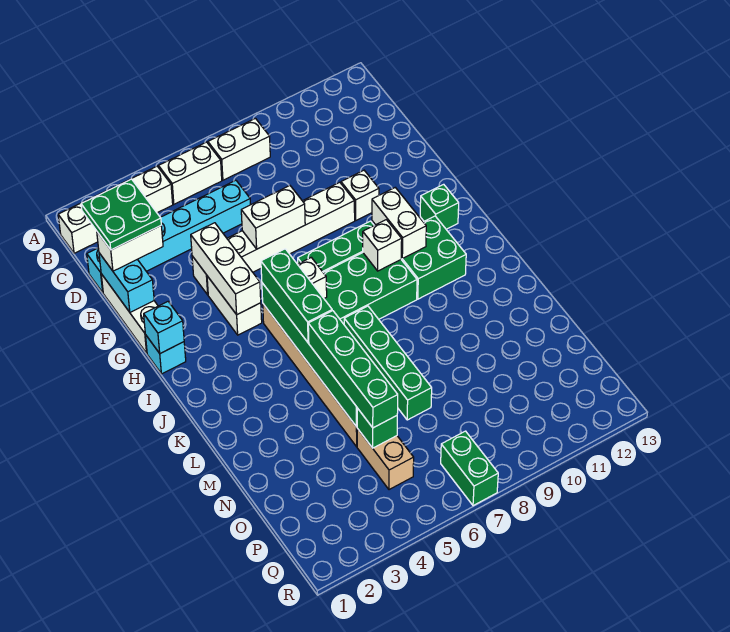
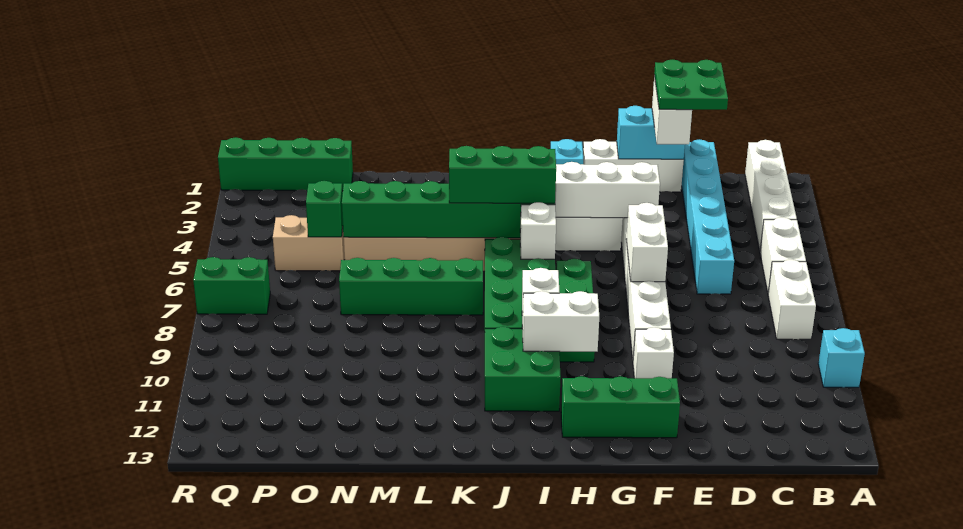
cyan brick H1 level 2 -> cyan brick A10 level 1
green brick H12 level 1 -> green brick F12:H12 level 1
green brick L5:O5 level 3 -> green brick O1:R1 level 1

